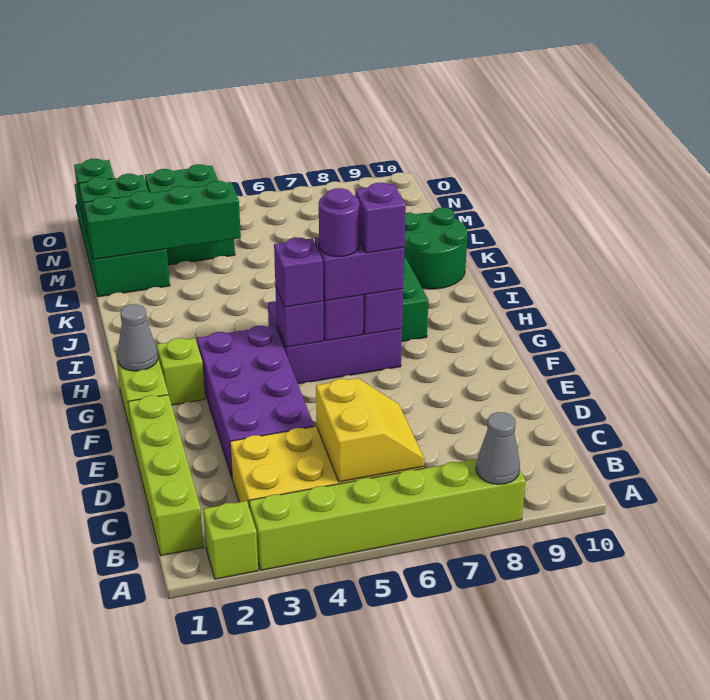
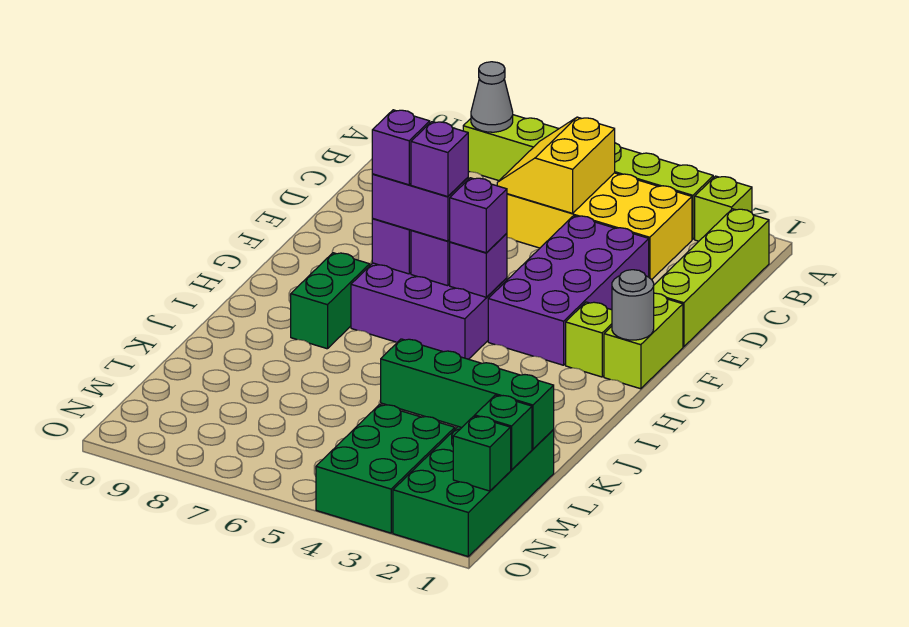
grey cone G1 level 2 -> grey round brick G1 level 2
purple round brick G6 level 4 -> purple brick G6 level 4
green round brick J9:K10 level 1 -> none

